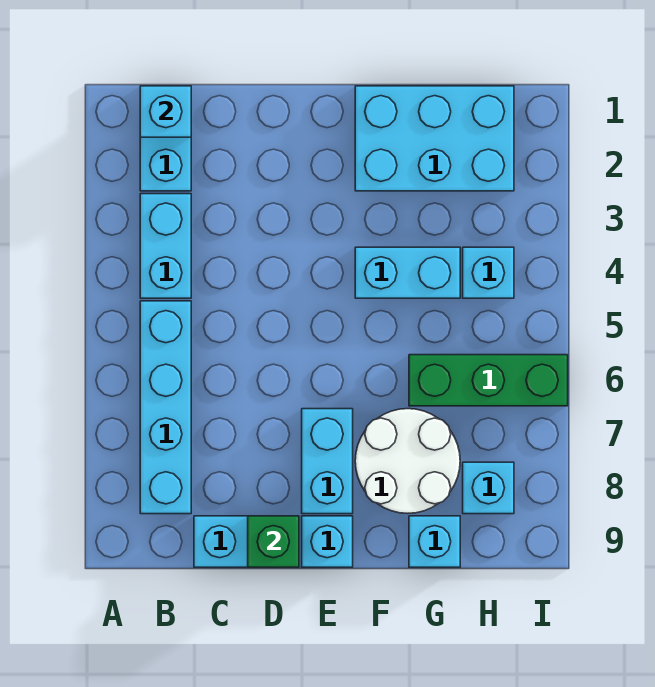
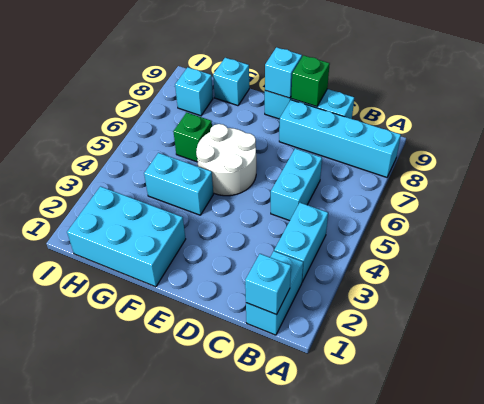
cyan brick B5:B8 level 1 -> cyan brick A8:D8 level 1
cyan brick E7:E8 level 1 -> cyan brick C5:C6 level 1
white round brick F7:G8 level 1 -> white round brick E5:F6 level 1
green brick G6:I6 level 1 -> green brick G6 level 1
cyan brick H4 level 1 -> cyan brick E9 level 2

